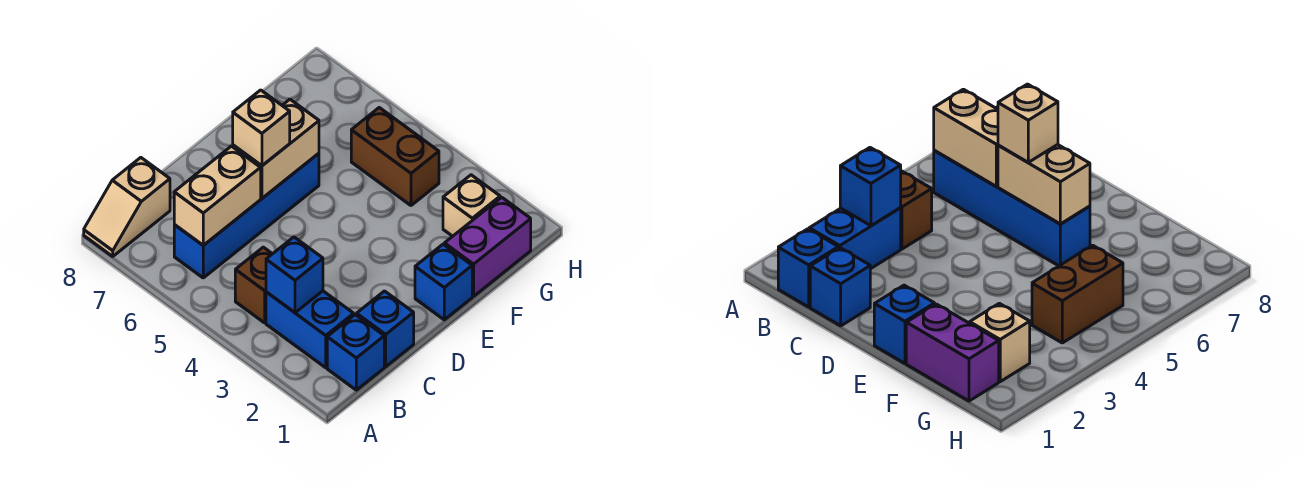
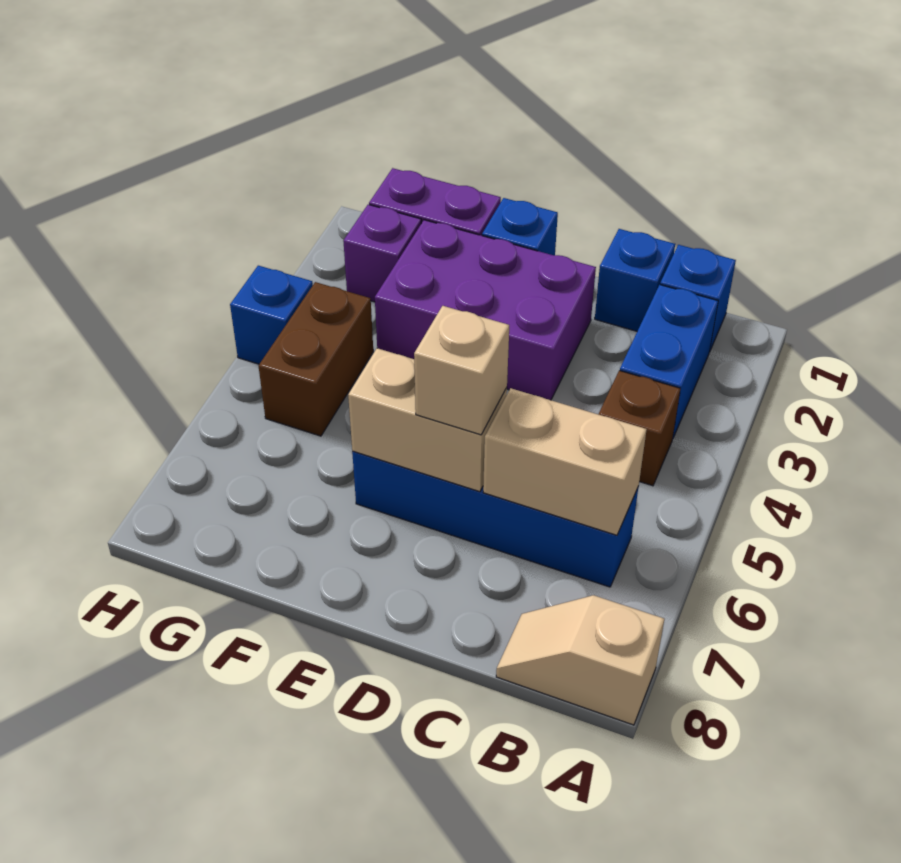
tan slope A8:B8 level 1 top B -> tan slope A8:B8 level 1 top A
blue brick B3 level 2 -> blue brick H4 level 1
none -> purple brick D2:F3 level 1
tan brick G2 level 1 -> purple brick G2 level 1

